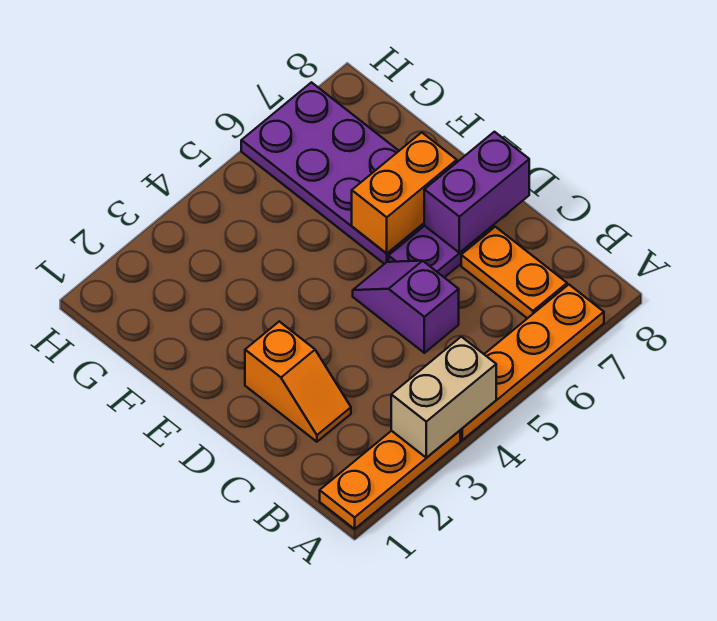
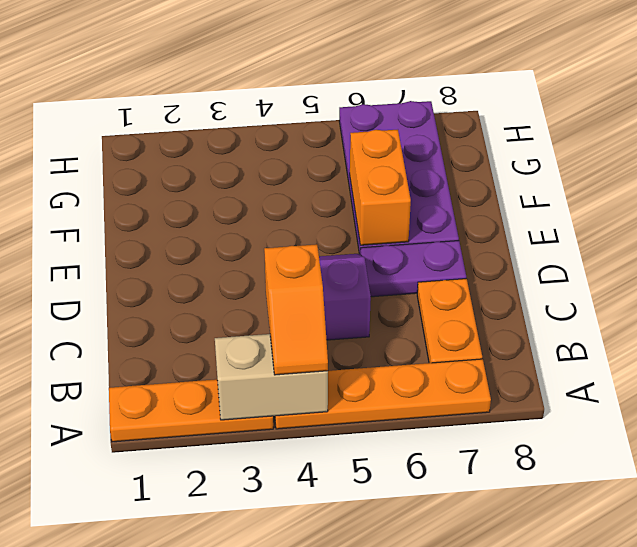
orange slope C2:D2 level 1 top D -> orange slope A4:B4 level 3 top B
purple brick D7:D8 level 2 -> none
orange brick E6:E7 level 2 -> orange brick E6:F6 level 2

